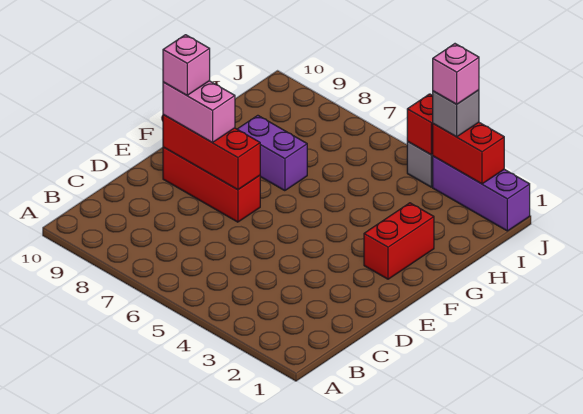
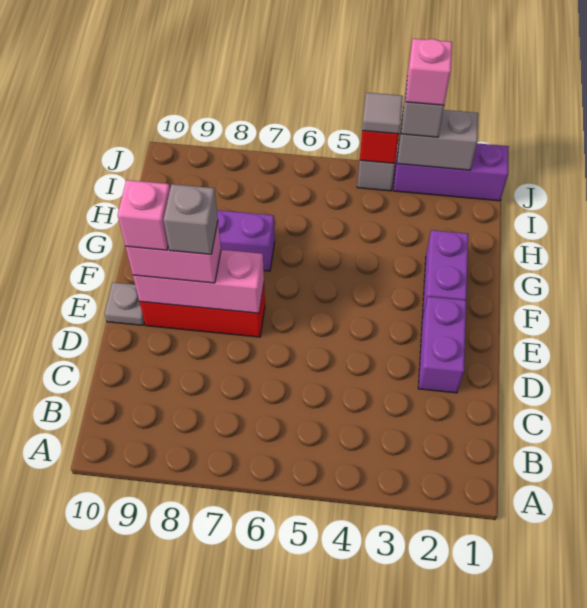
none -> purple brick D2:E2 level 1
red brick E7:E9 level 2 -> pink brick E7:E9 level 2
none -> grey brick E8 level 4
none -> grey plate E10 level 1
red brick F2:G2 level 1 -> purple brick F2:G2 level 1
red brick J2:J3 level 2 -> grey brick J2:J3 level 2
none -> grey tile J4 level 3

